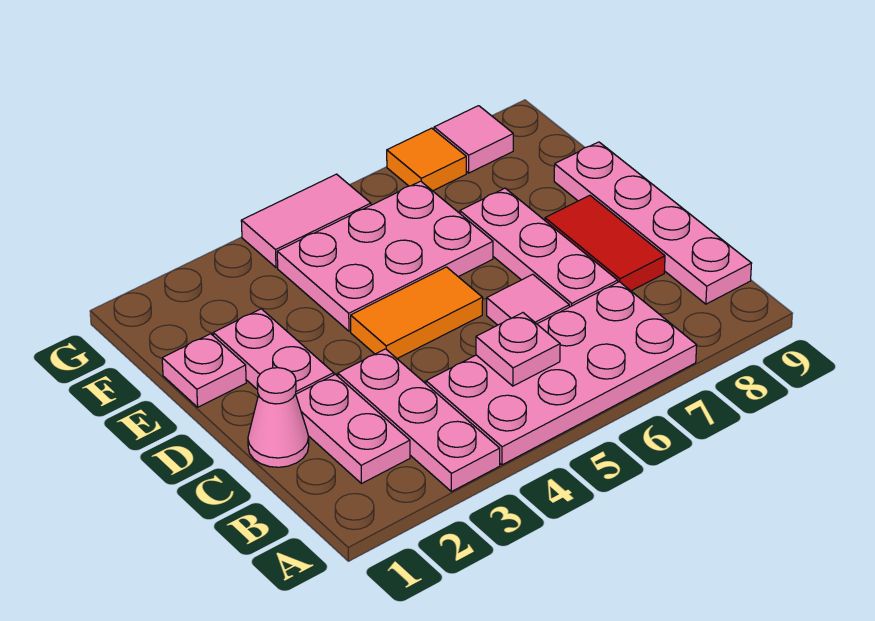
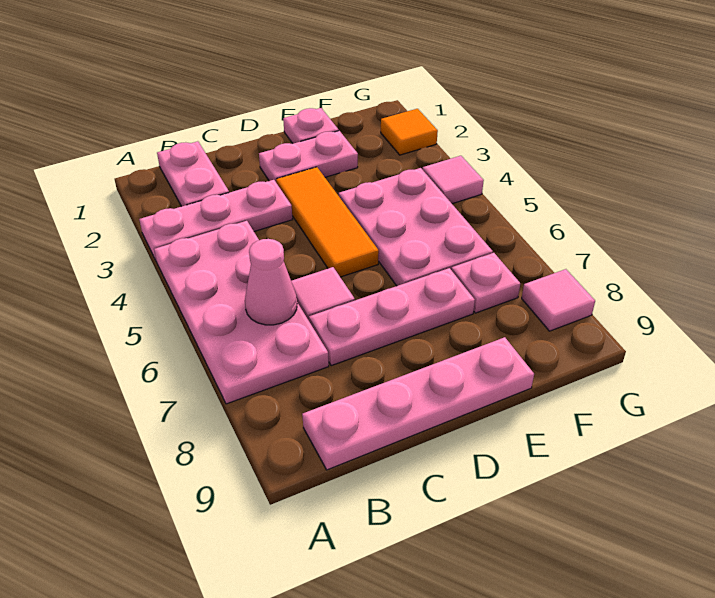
pink plate B2:C2 level 1 -> pink plate B1:B2 level 1
pink plate B5 level 2 -> pink plate F7 level 1
pink cone C1 level 1 -> pink cone B6 level 2
red tile C8:D8 level 1 -> none
orange tile D4:D5 level 1 -> orange tile D3:D5 level 1
pink tile G4:G5 level 1 -> pink tile G4 level 1
orange tile G7 level 1 -> orange tile G2 level 1

